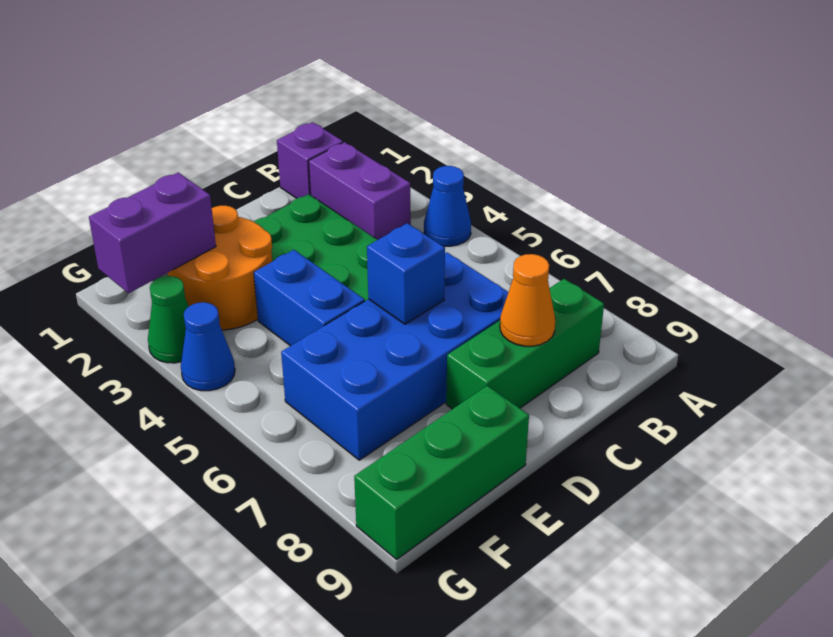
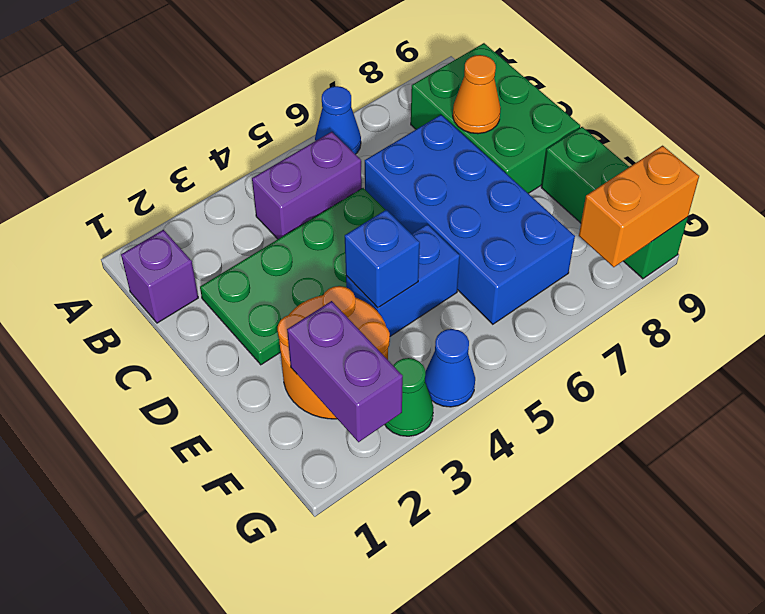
blue cone A4 level 1 -> blue cone A6 level 1
purple brick B2:B3 level 1 -> purple brick B4:B5 level 1
green brick B8:D8 level 1 -> green brick B8:D9 level 1
blue brick D6 level 2 -> blue brick E4 level 2
none -> orange brick G8:G9 level 2

